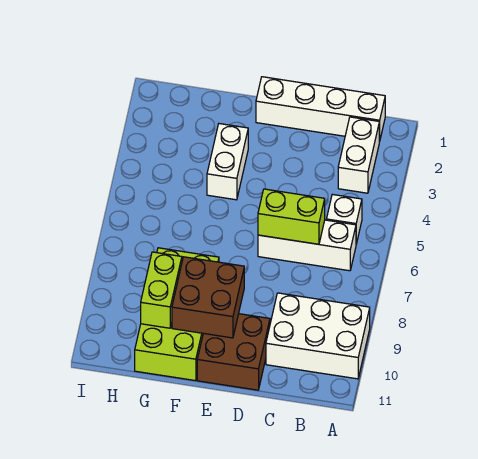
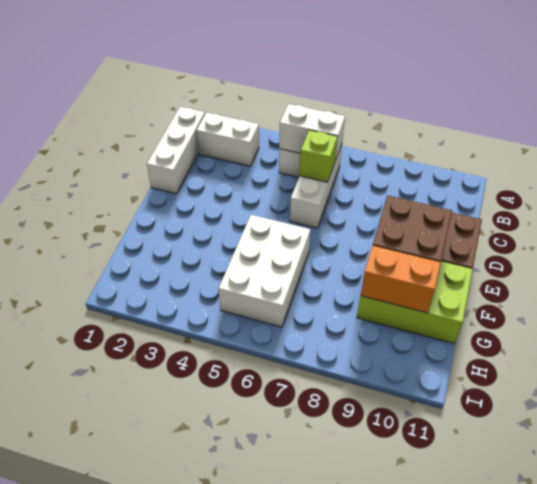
white brick A9:C10 level 1 -> white brick F5:H6 level 1
white brick B1:E1 level 1 -> white brick B1:D1 level 1
lime brick C6:D6 level 2 -> lime brick C6 level 2
white brick F3:F4 level 1 -> white brick B5:B6 level 2
lime brick F8:G11 level 1 -> lime brick F9:G11 level 1
lime brick G9:G10 level 2 -> orange brick G9:G10 level 2

